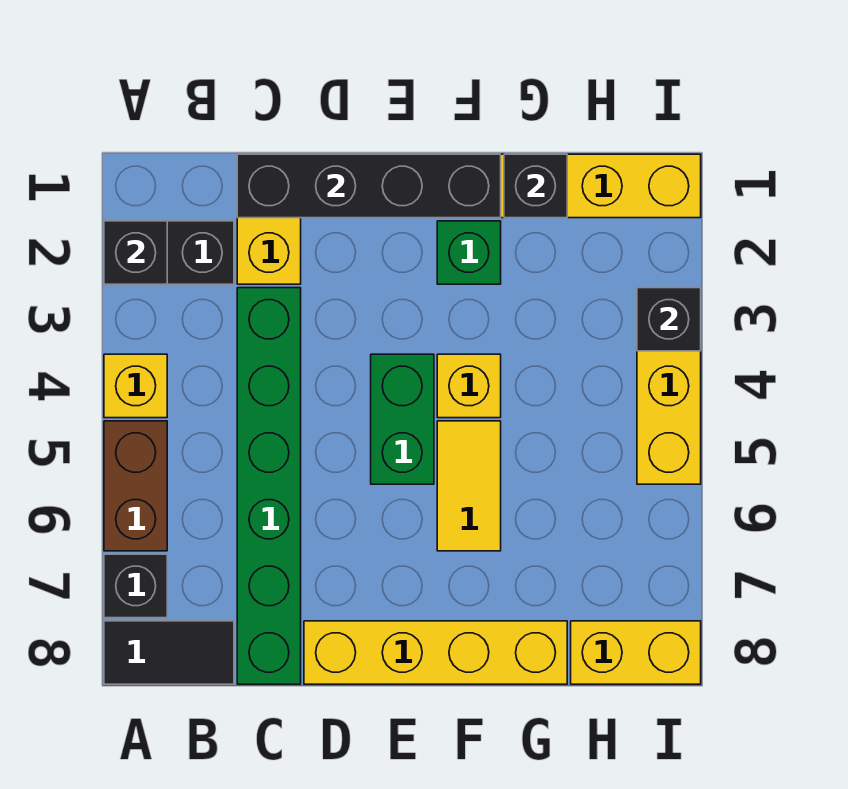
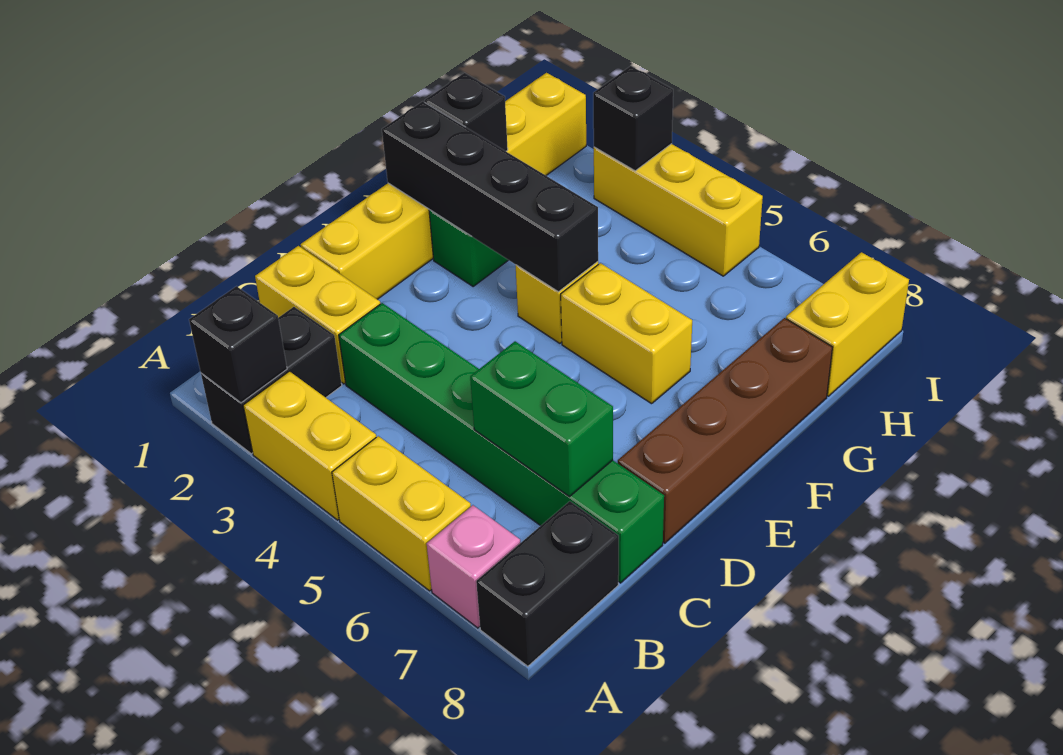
yellow brick A4 level 1 -> yellow brick A3:A4 level 1
brown brick A5:A6 level 1 -> yellow brick A5:A6 level 1
black brick A7 level 1 -> pink brick A7 level 1
black tile A8:B8 level 1 -> black brick A8:B8 level 1
black brick C1:F1 level 2 -> black brick F1:F4 level 2
yellow brick D8:G8 level 1 -> brown brick D8:G8 level 1
green brick E4:E5 level 1 -> green brick C6:C7 level 2
yellow tile F5:F6 level 1 -> yellow brick F5:F6 level 1

